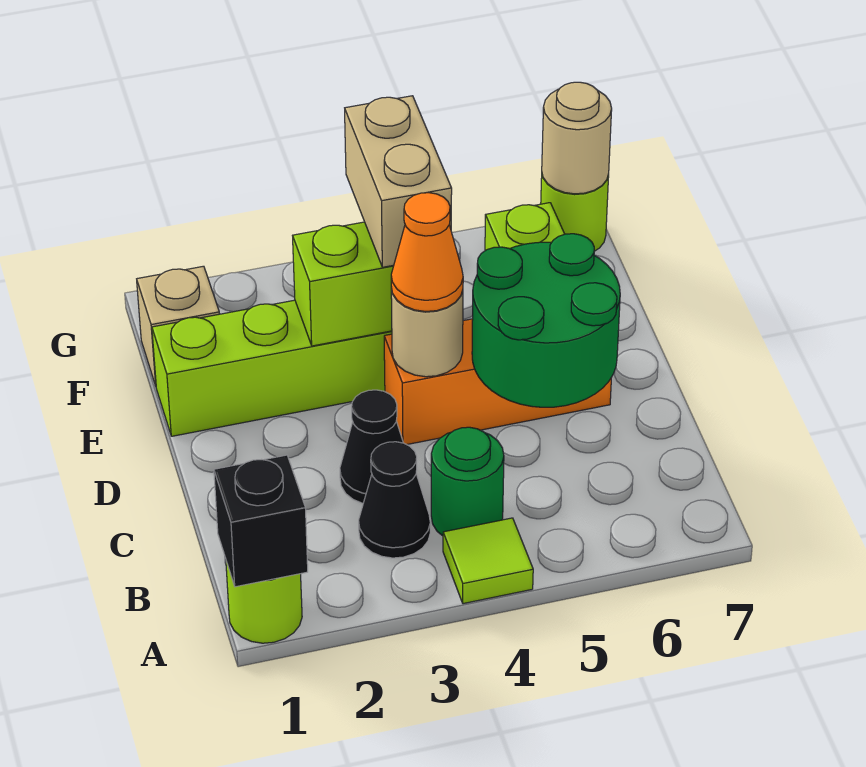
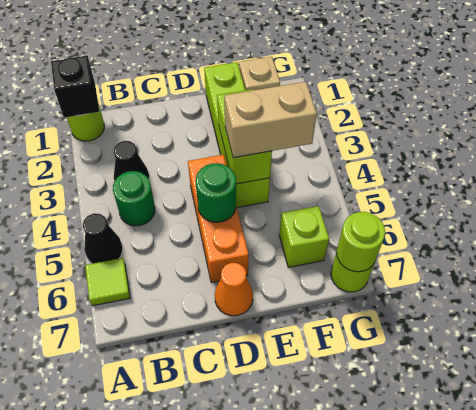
lime tile A4 level 1 -> lime tile A6 level 1
black cone C3 level 1 -> black cone A5 level 1
green round brick C5:D6 level 2 -> green round brick D5 level 2
tan round brick D4 level 2 -> none
orange cone D4 level 3 -> orange cone D7 level 1
tan round brick G7 level 2 -> lime round brick G7 level 2

